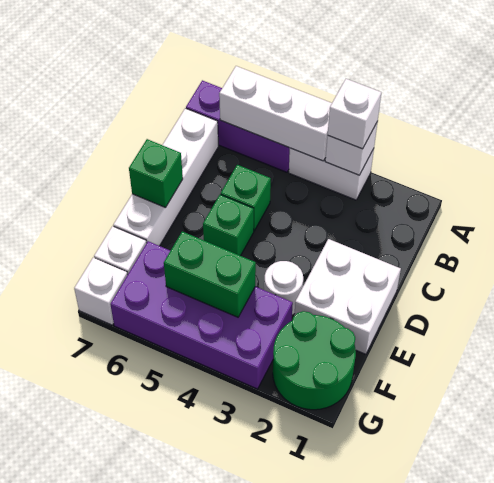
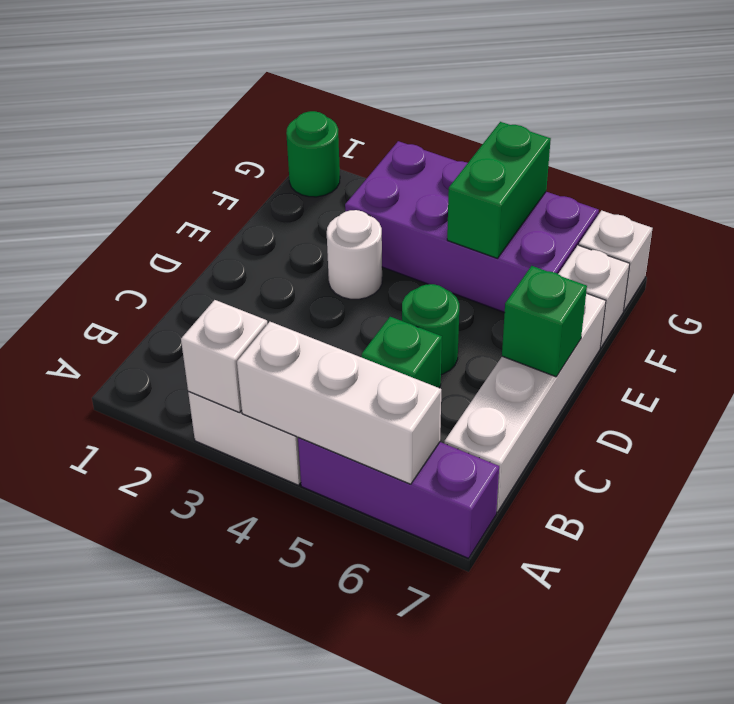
white brick A3 level 3 -> none
white brick D1:E2 level 1 -> none
green brick D5 level 1 -> green round brick D5 level 1
green round brick F1:G2 level 1 -> green round brick G1 level 1
green brick F4:F5 level 2 -> green brick F5:G5 level 2

